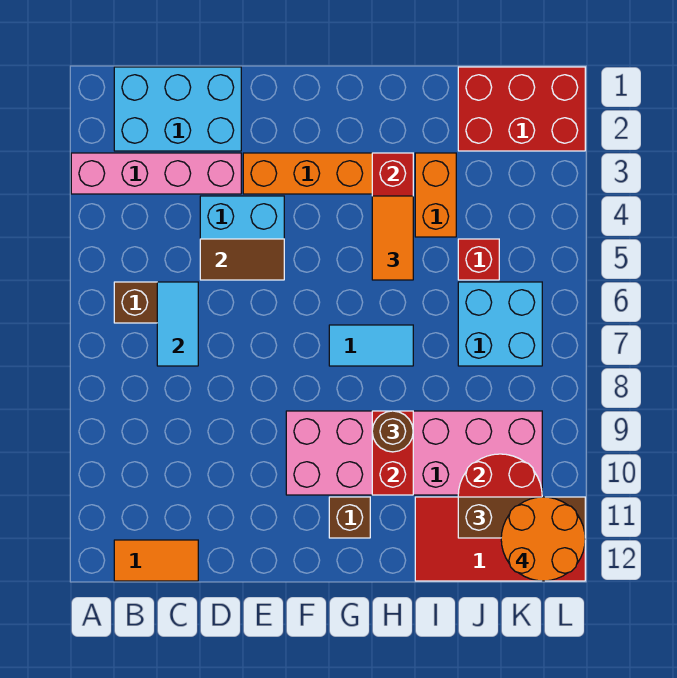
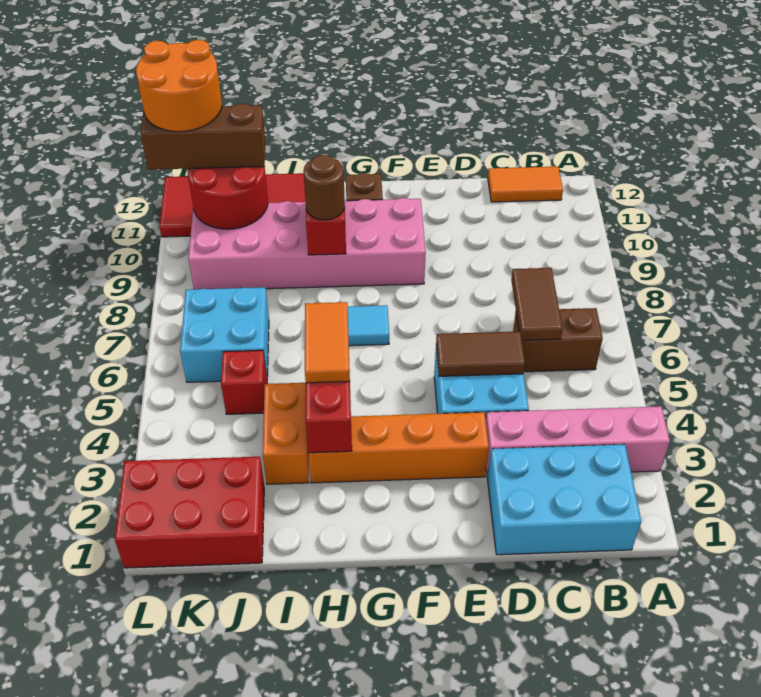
cyan tile C6:C7 level 2 -> brown tile C6:C7 level 2

